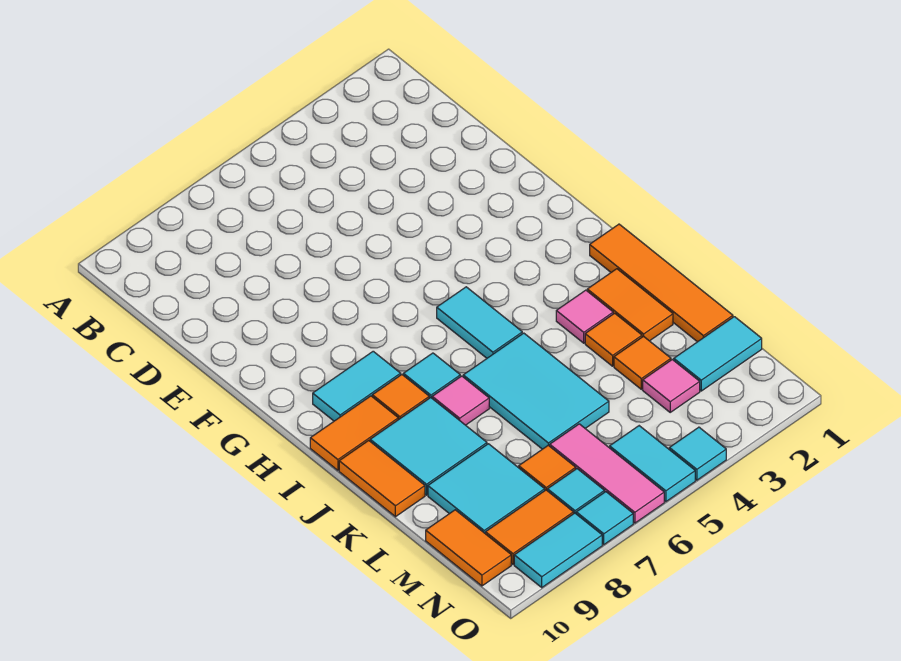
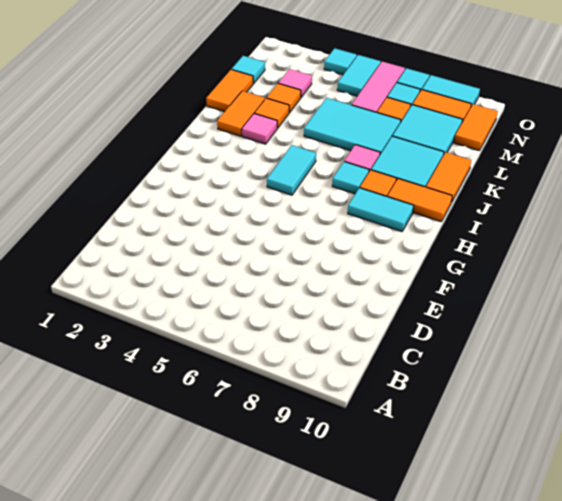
orange tile I1:L1 level 1 -> orange tile K1:L1 level 1
cyan tile J5:L6 level 1 -> cyan tile K5:L7 level 1
cyan tile M1:M2 level 1 -> cyan tile M1 level 1

